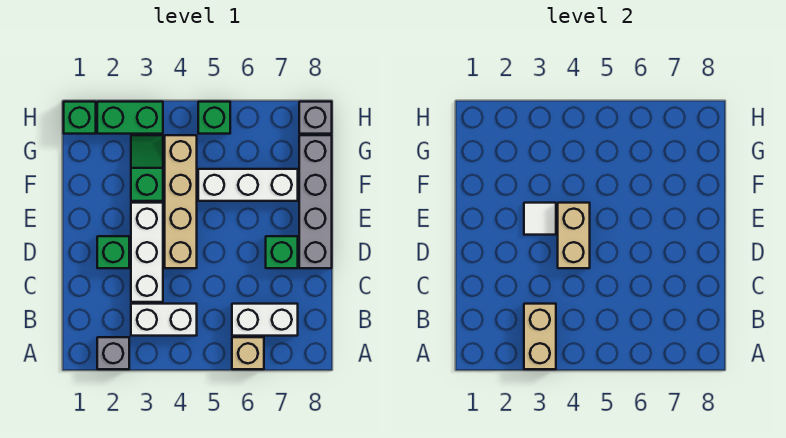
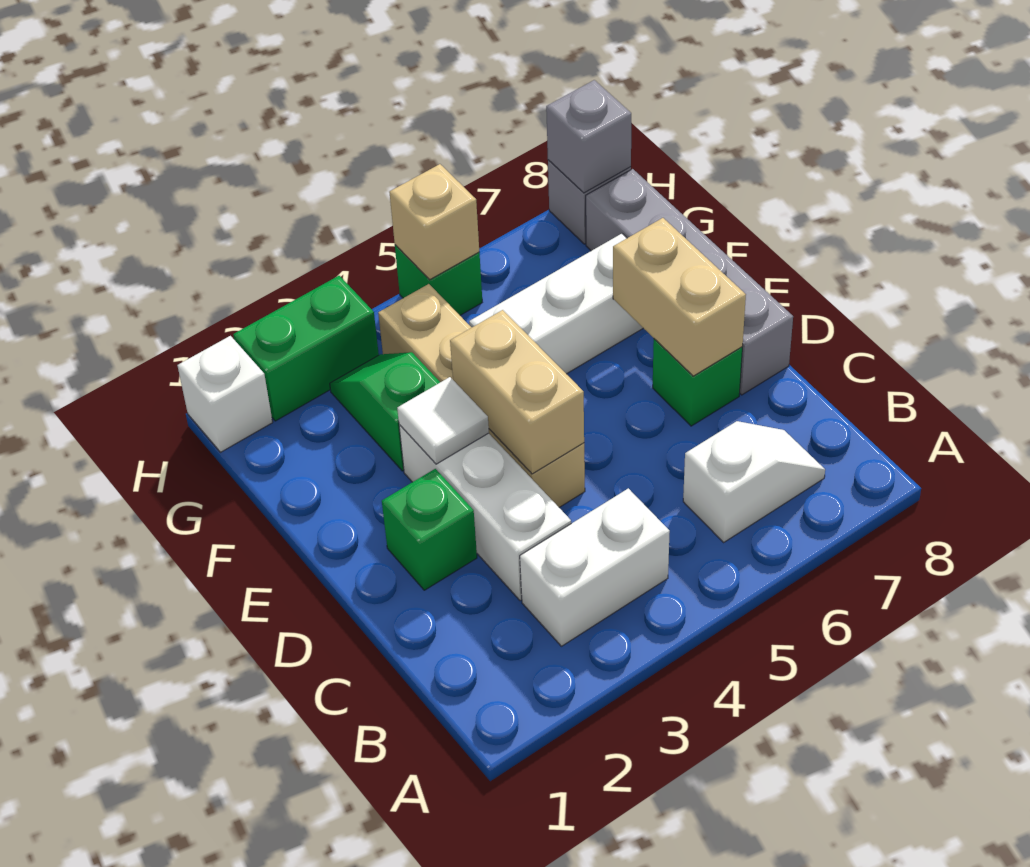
grey brick A2 level 1 -> grey brick H8 level 2
tan brick A3:B3 level 2 -> tan brick D7:E7 level 2
tan brick A6 level 1 -> tan brick H5 level 2
white brick B6:B7 level 1 -> white slope B6:B7 level 1 top 6
green brick H1 level 1 -> white brick H1 level 1

